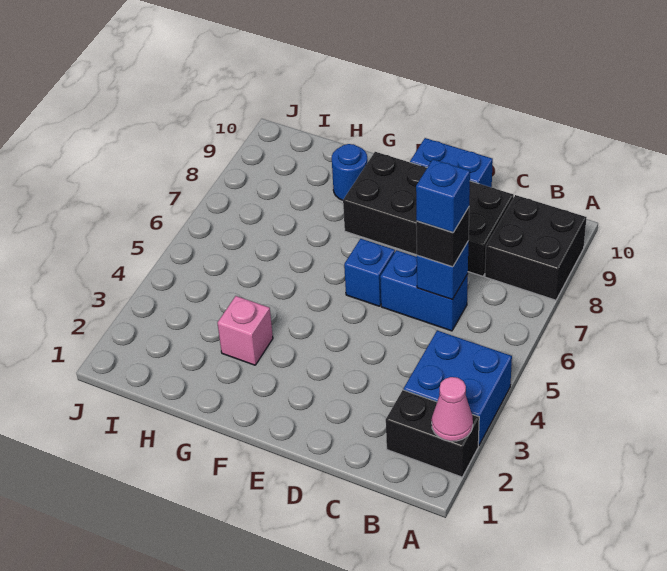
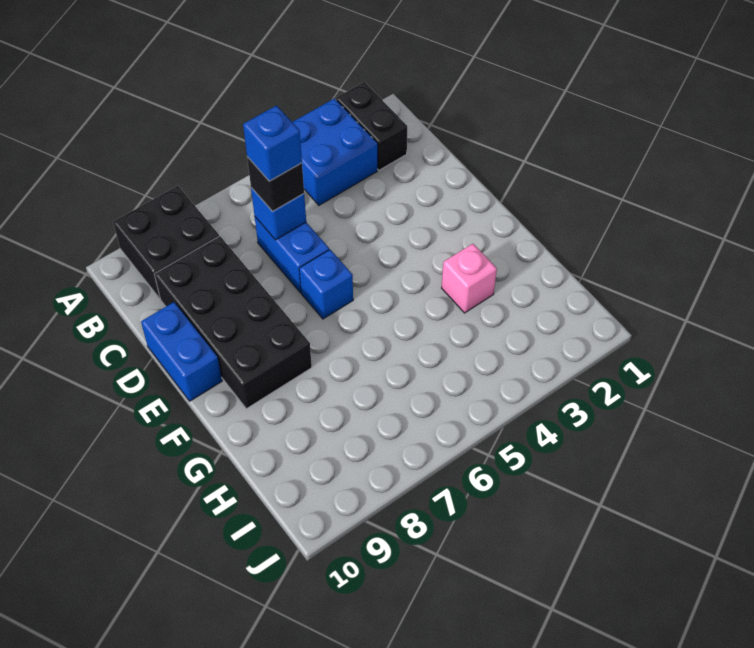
pink cone A2 level 2 -> none
blue round brick G9 level 1 -> none

